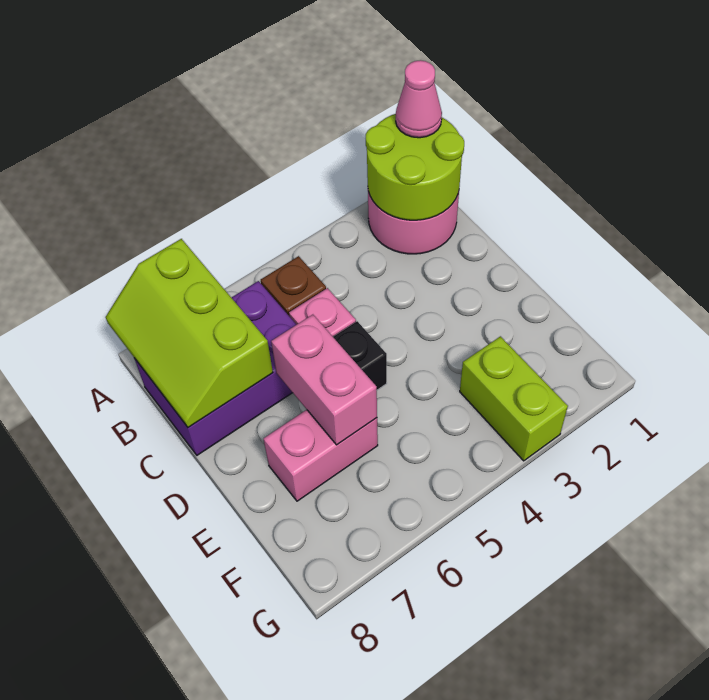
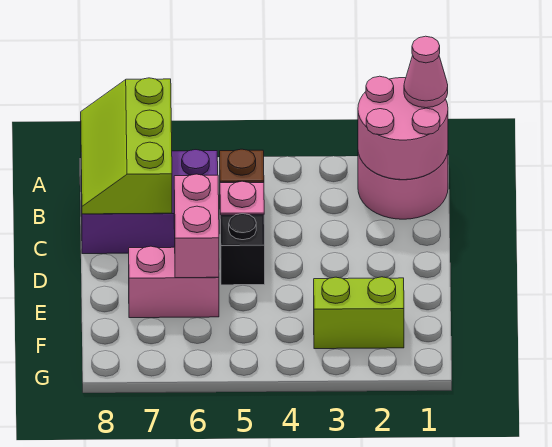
lime round brick A1:B2 level 2 -> pink round brick A1:B2 level 2
lime brick F3:G3 level 1 -> lime brick F2:F3 level 1

